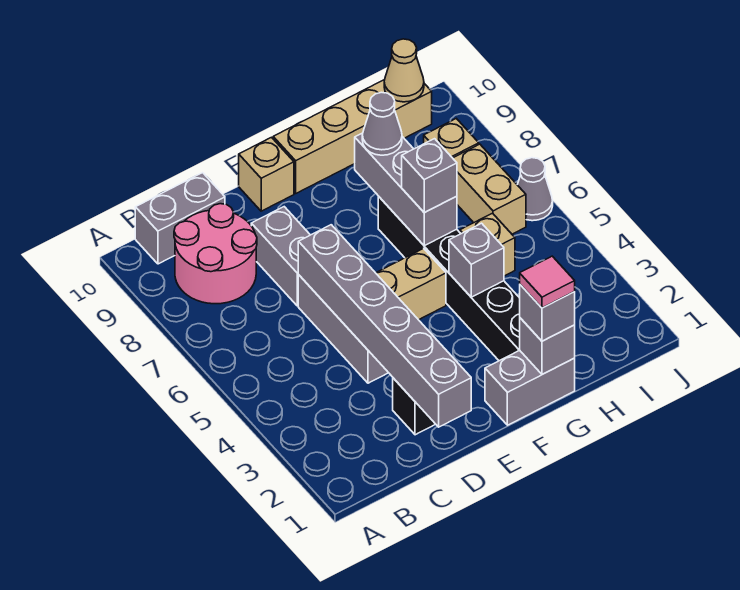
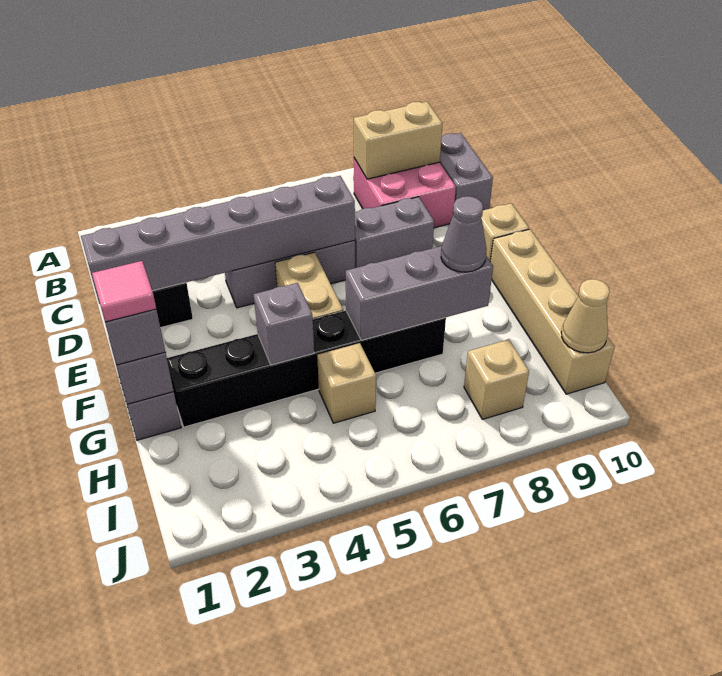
pink round brick B8:C9 level 1 -> pink brick B8:C9 level 1
grey brick G6 level 3 -> none
tan brick I6:I7 level 1 -> tan brick B8:B9 level 2
grey cone J6 level 1 -> none

